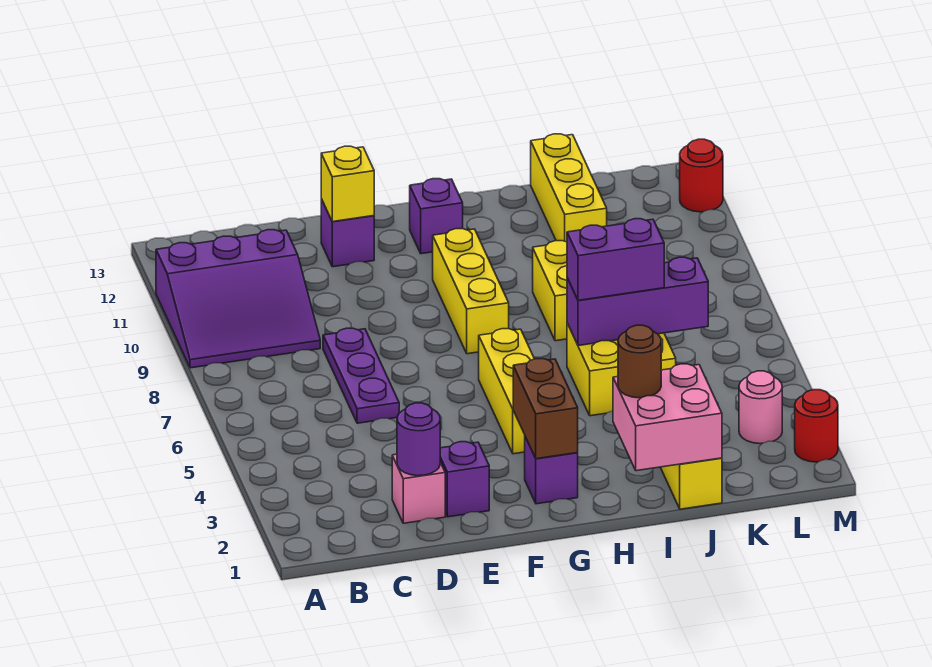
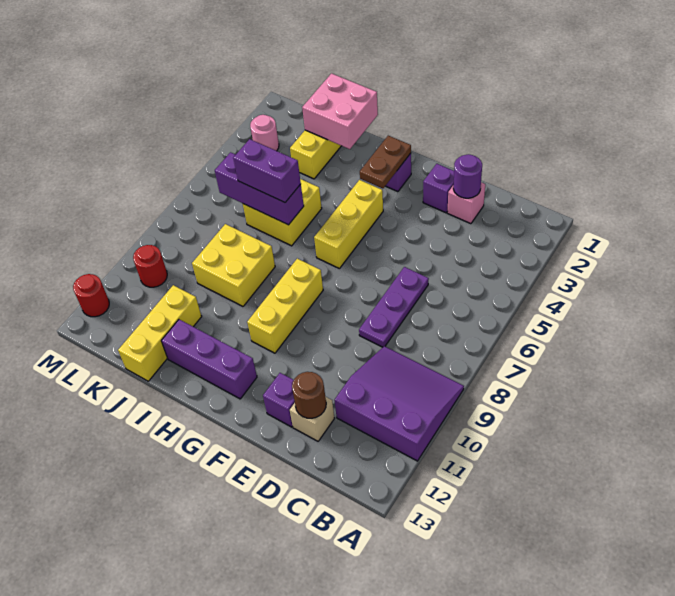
none -> tan brick D12 level 1
yellow brick E12 level 2 -> none
brown brick G2:G3 level 2 -> brown plate G2:G3 level 2
purple brick G12 level 1 -> purple brick G12:I12 level 1
brown round brick I2 level 3 -> brown round brick D12 level 2
red round brick M2 level 1 -> red round brick L10 level 1

